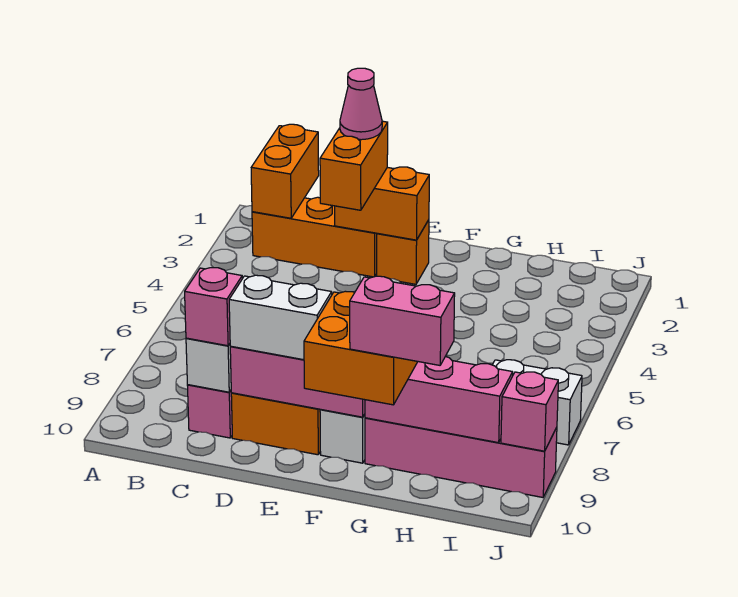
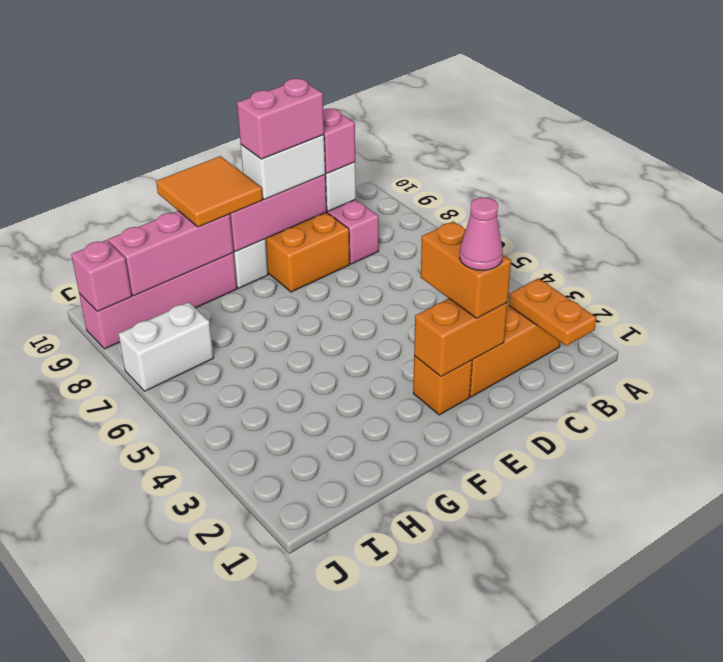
orange brick B1:B2 level 2 -> orange plate B1:B2 level 2
orange brick F9:G10 level 3 -> orange tile F9:G10 level 3
pink brick G10:H10 level 4 -> pink brick D9:E9 level 4

